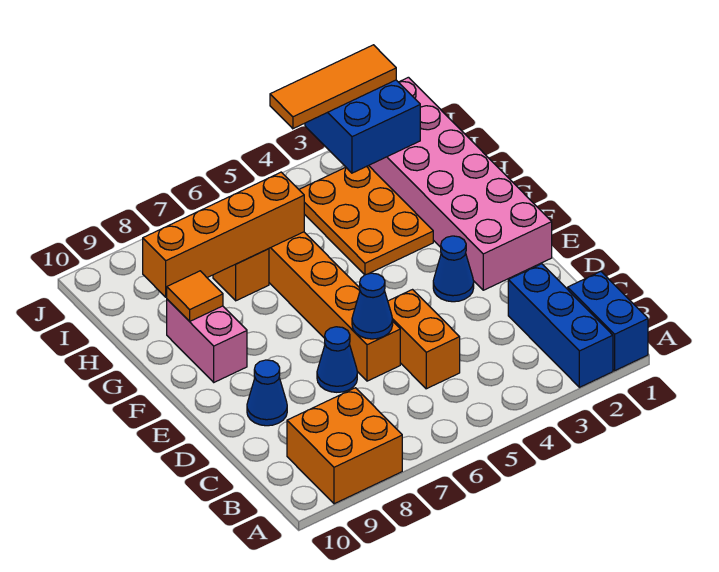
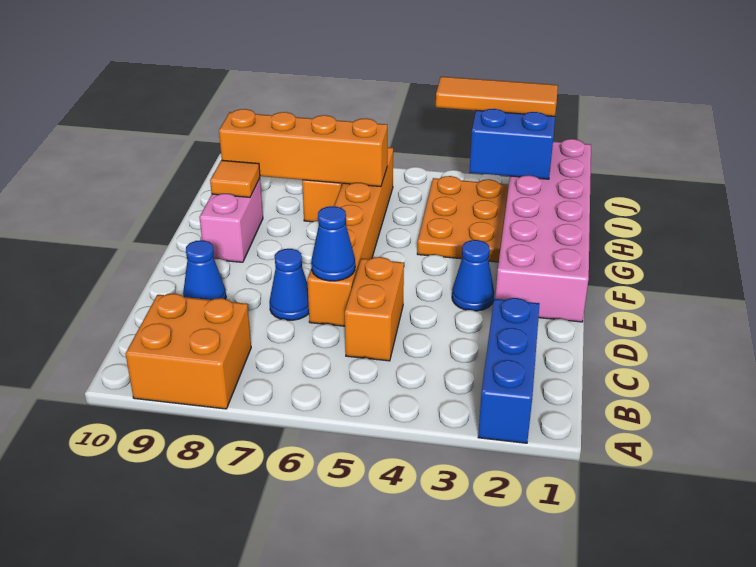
blue brick A1:B1 level 1 -> none

